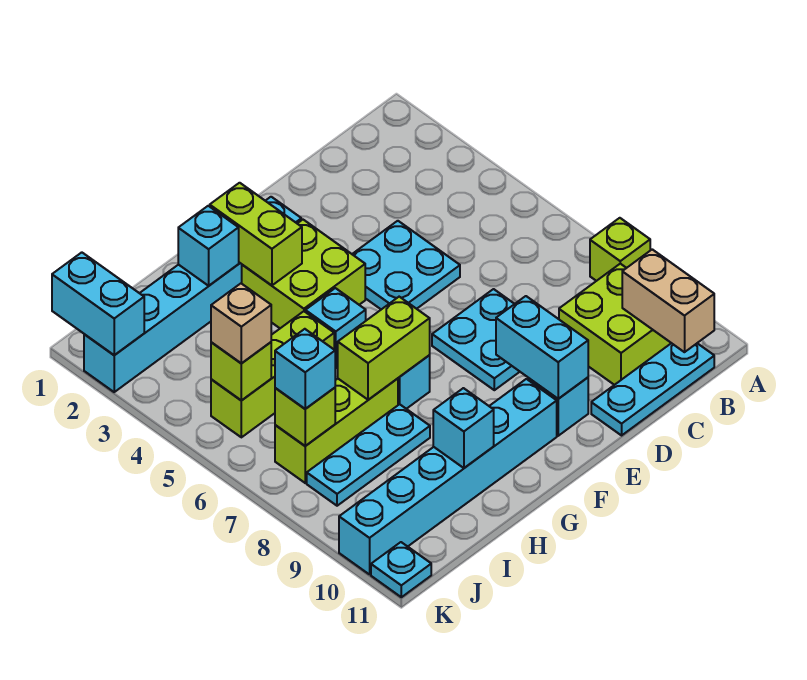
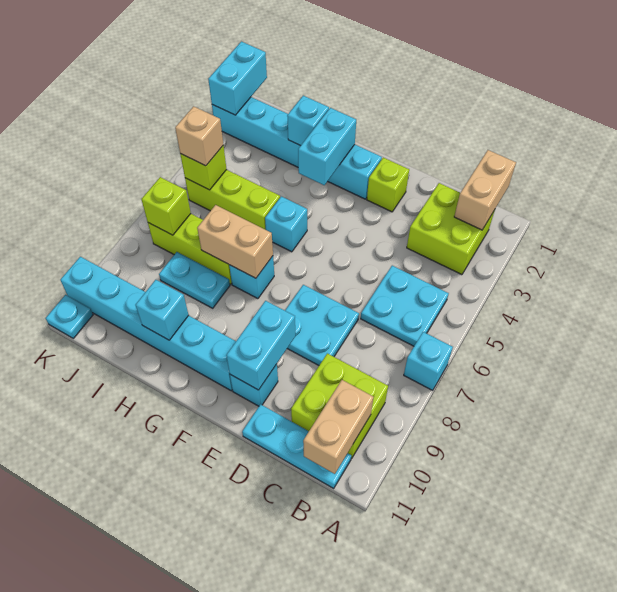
lime brick A8 level 1 -> lime brick E2 level 1
none -> tan brick B1:B2 level 2
cyan plate D4:E5 level 1 -> cyan plate B5:C6 level 1
lime brick F3:G4 level 1 -> lime brick B2:C3 level 1
lime brick G2:G3 level 2 -> cyan brick G2:G3 level 2
lime brick G7:H7 level 2 -> tan brick G7:H7 level 2
cyan plate H8:J8 level 1 -> cyan plate H8:I8 level 1
cyan brick J7 level 3 -> cyan brick A7 level 1

